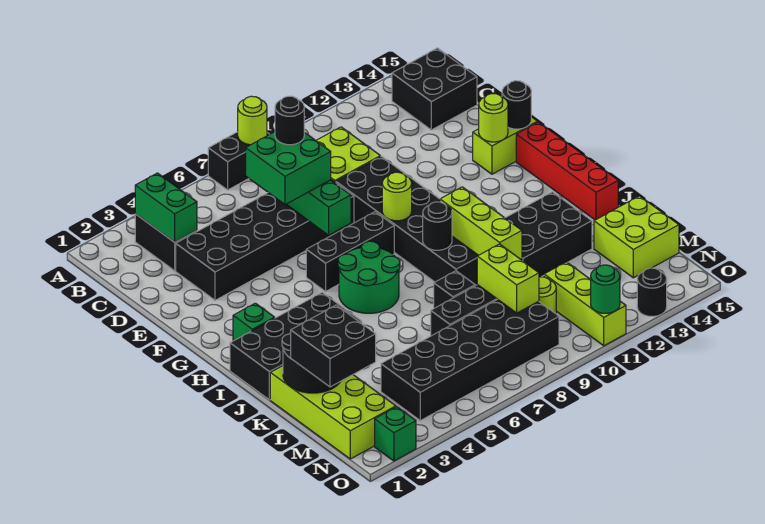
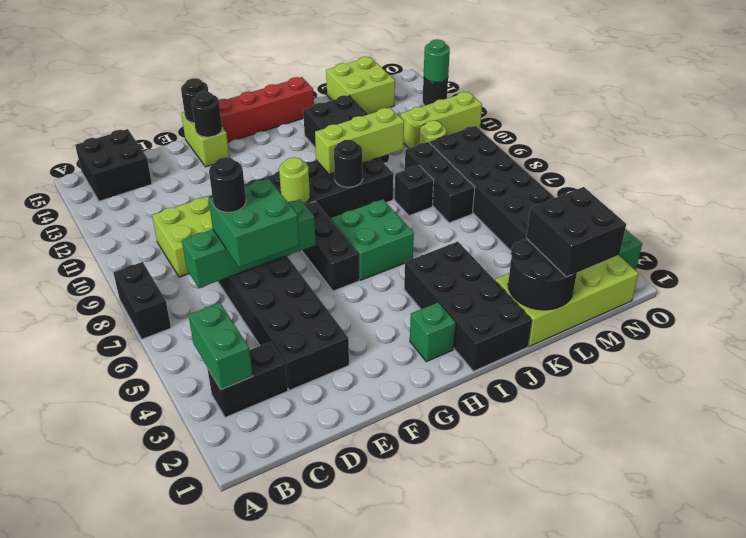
lime round brick A8 level 2 -> none
green brick B3:C3 level 2 -> green brick B3:B4 level 2
lime round brick F14 level 2 -> black round brick F14 level 2
green round brick H6:I7 level 1 -> green brick H6:I7 level 1
lime brick L9:M9 level 2 -> none
green round brick O11 level 2 -> green round brick O13 level 2

